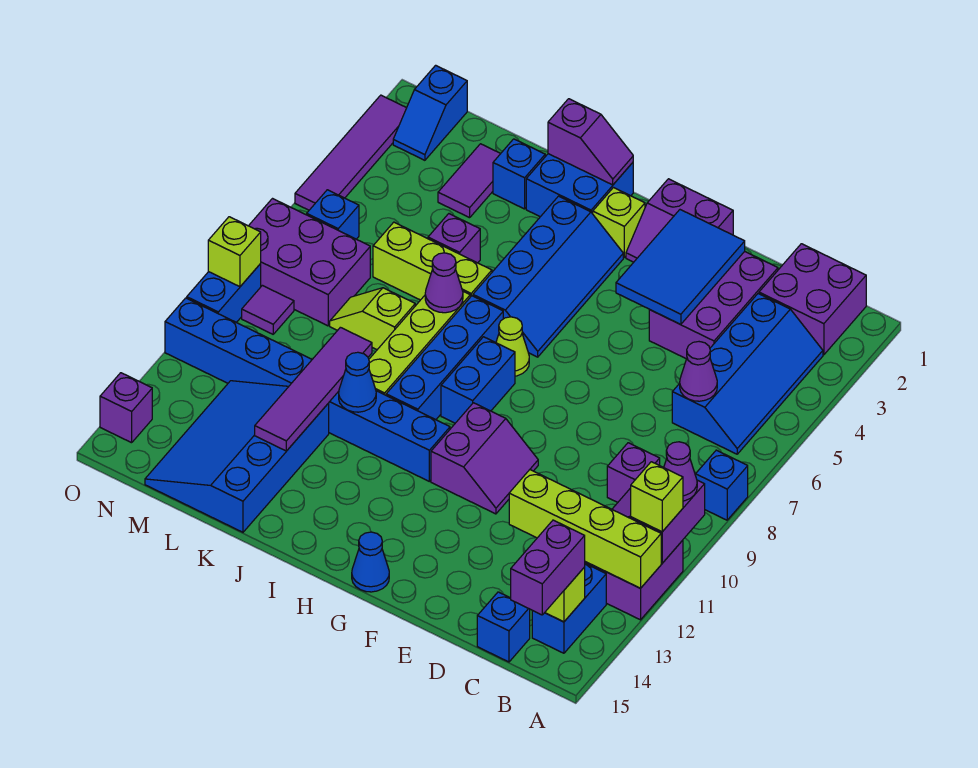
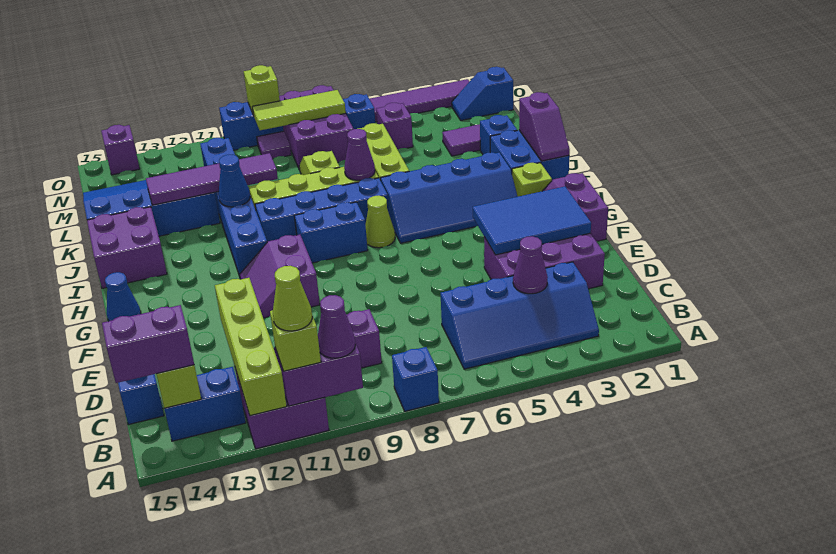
none -> lime cone A11 level 4
purple brick B1:C2 level 1 -> purple brick I14:J15 level 1
purple cone C6 level 2 -> purple cone C4 level 2
purple slope F10:G11 level 1 top G -> purple slope F10:G11 level 1 top 10
blue brick H11:O11 level 1 -> blue brick H11:M11 level 1
purple brick K5 level 1 -> purple brick M5 level 1
none -> lime tile N7:N9 level 2

